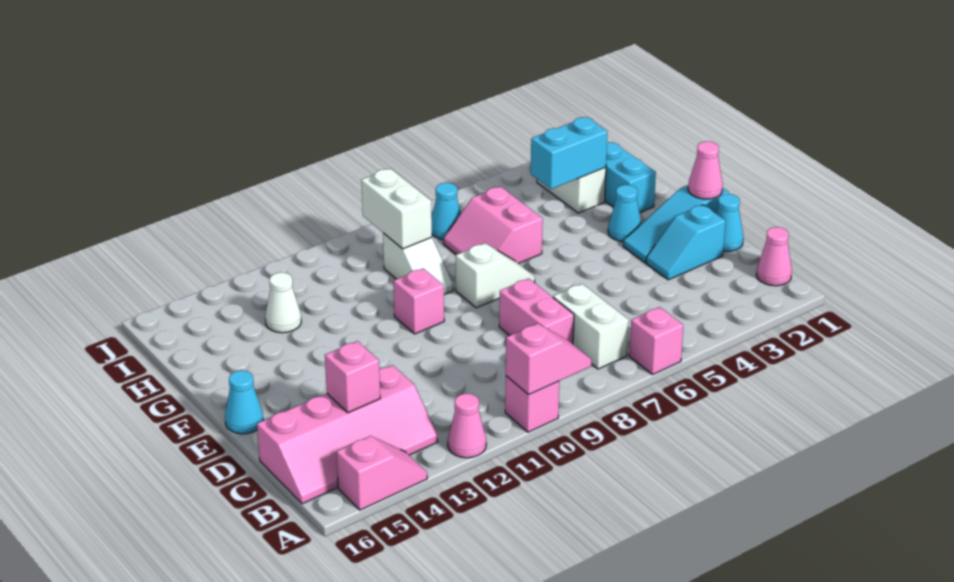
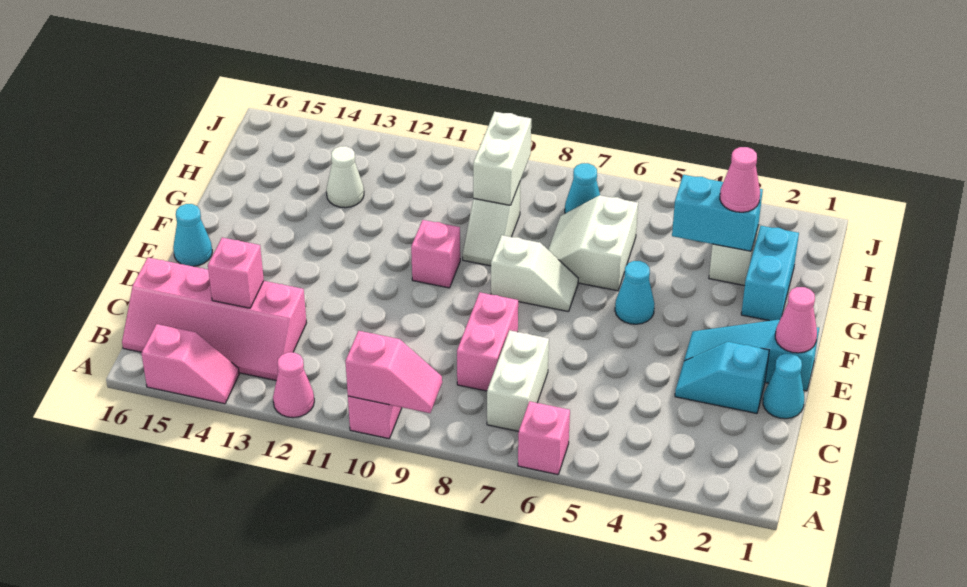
pink cone B1 level 1 -> pink cone H3 level 3
cyan cone F3 level 1 -> cyan cone F5 level 1
pink slope G6:H7 level 1 top 6 -> white slope G6:H7 level 1 top 6

